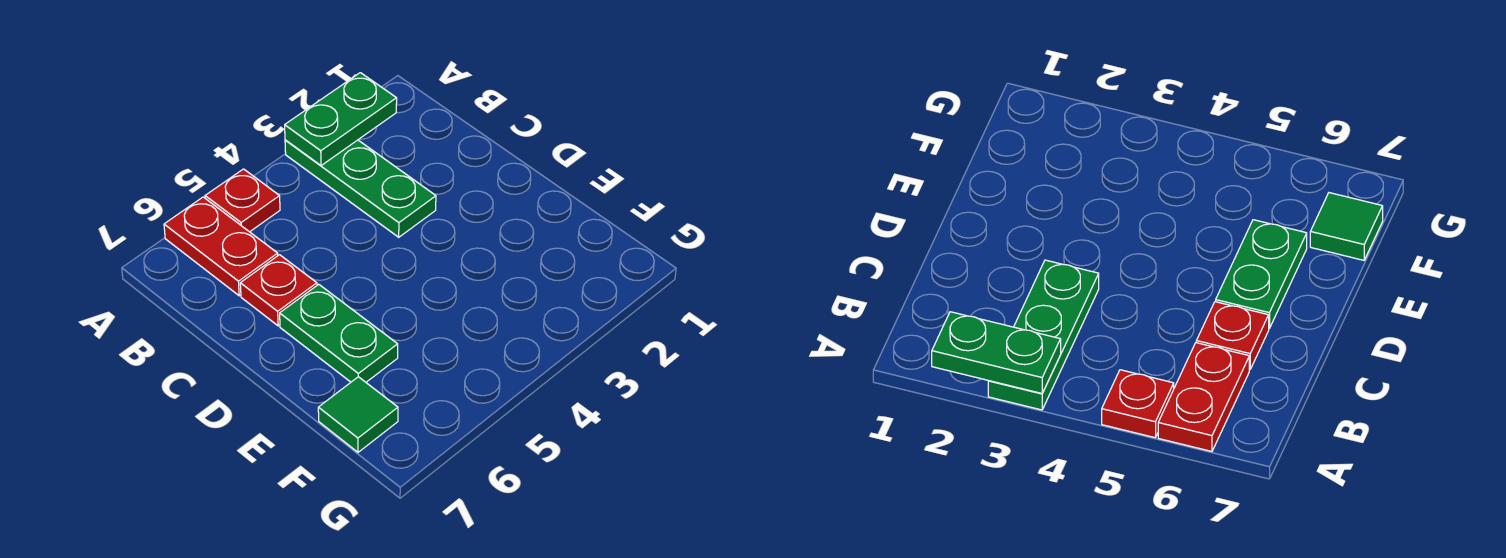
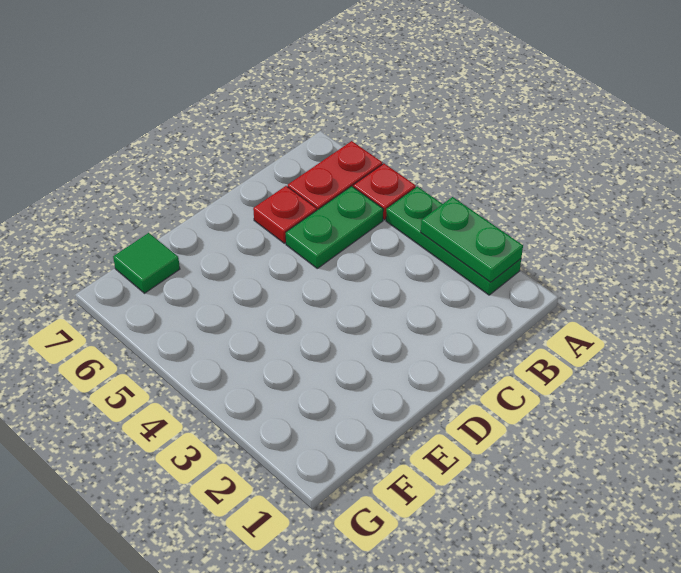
green plate A3:C3 level 1 -> green plate A2:A4 level 1
green plate D6:E6 level 1 -> green plate B5:C5 level 1

